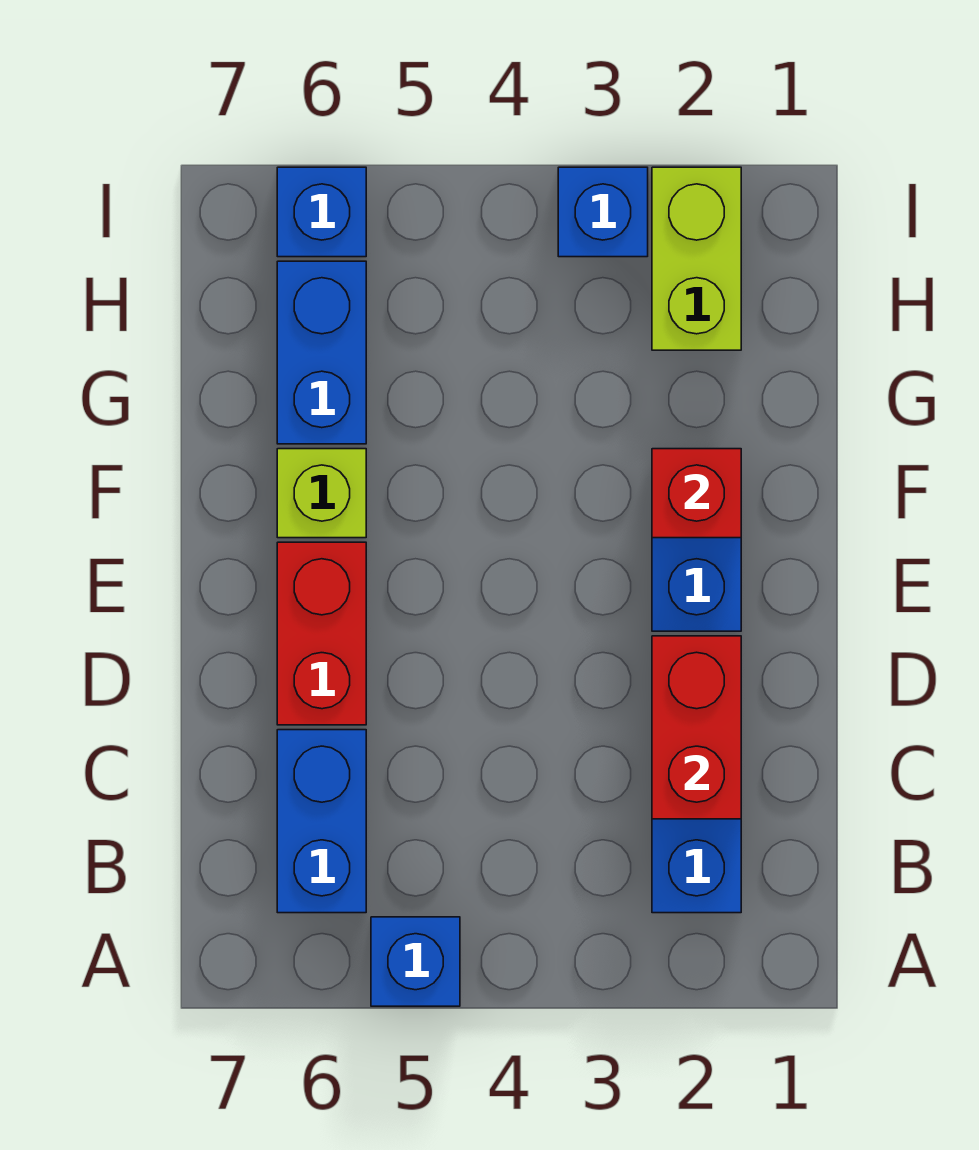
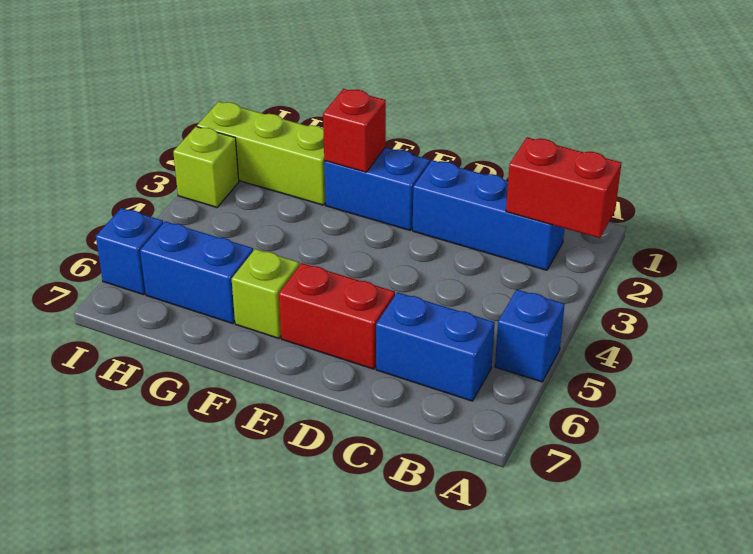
red brick C2:D2 level 2 -> red brick A2:B2 level 2
lime brick H2:I2 level 1 -> lime brick G2:I2 level 1
blue brick I3 level 1 -> lime brick I3 level 1

